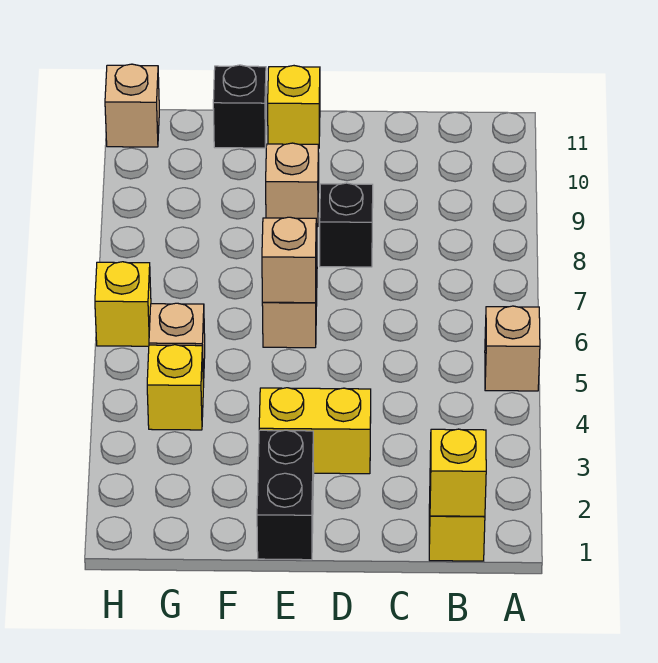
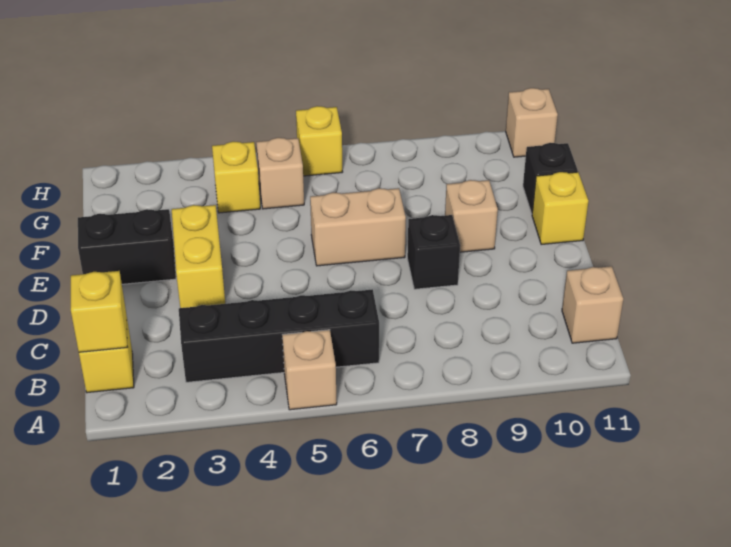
none -> black brick B3:B6 level 1
tan brick E6 level 2 -> tan brick B11 level 1

